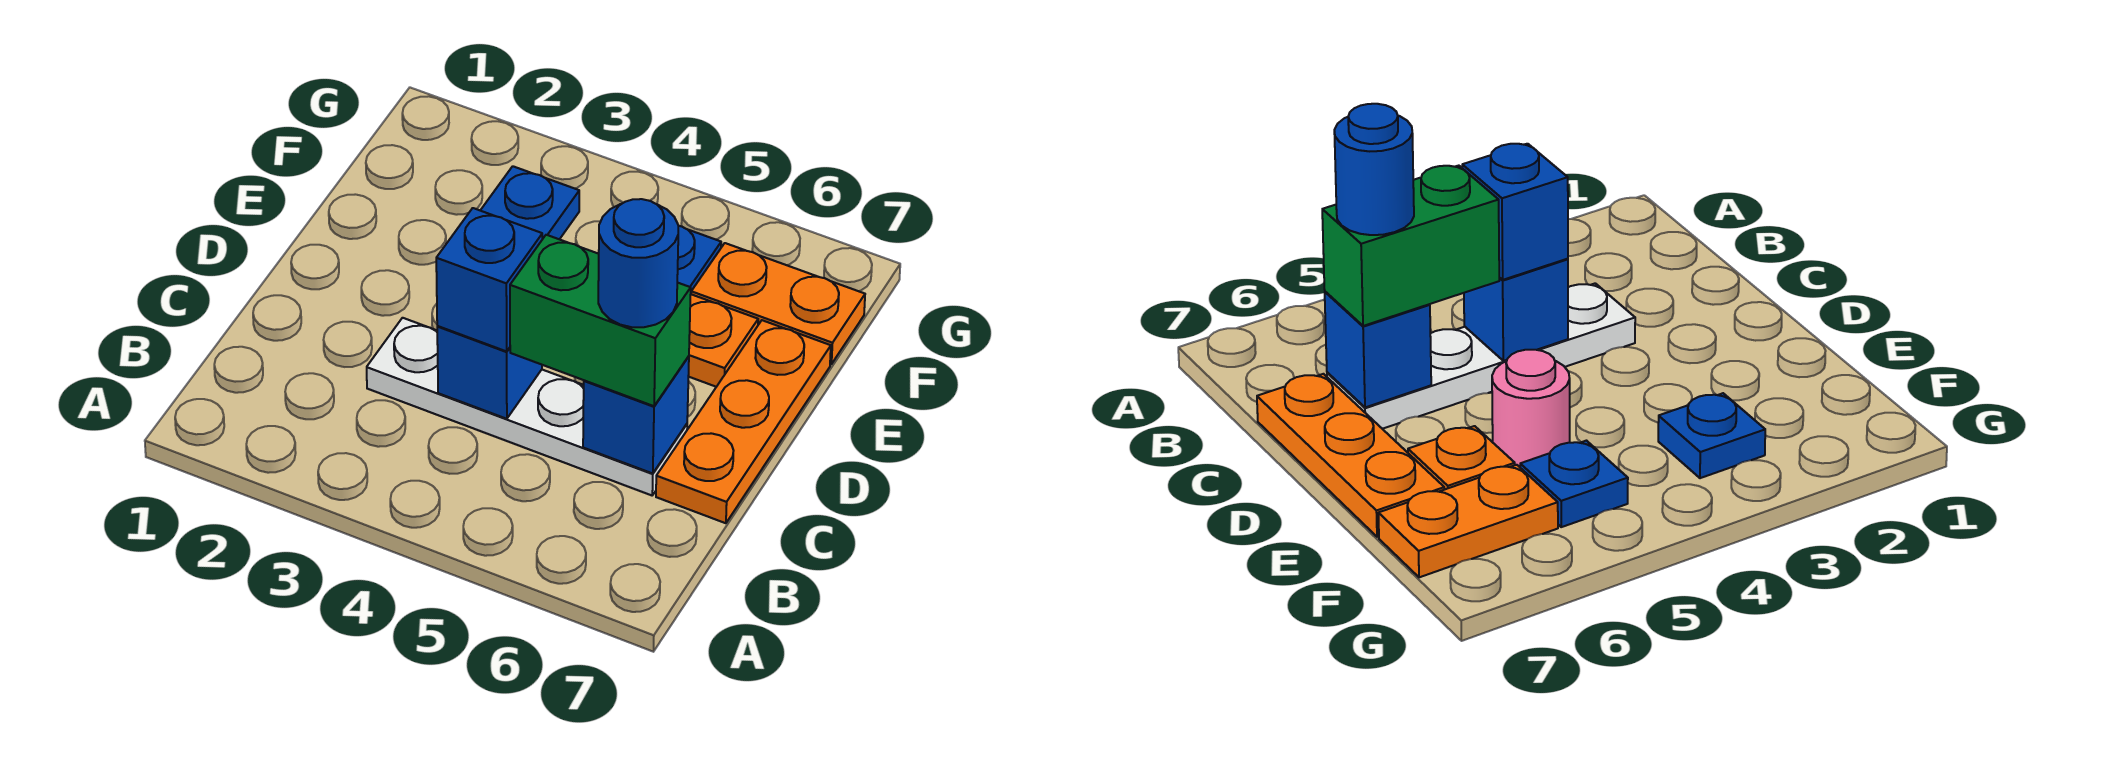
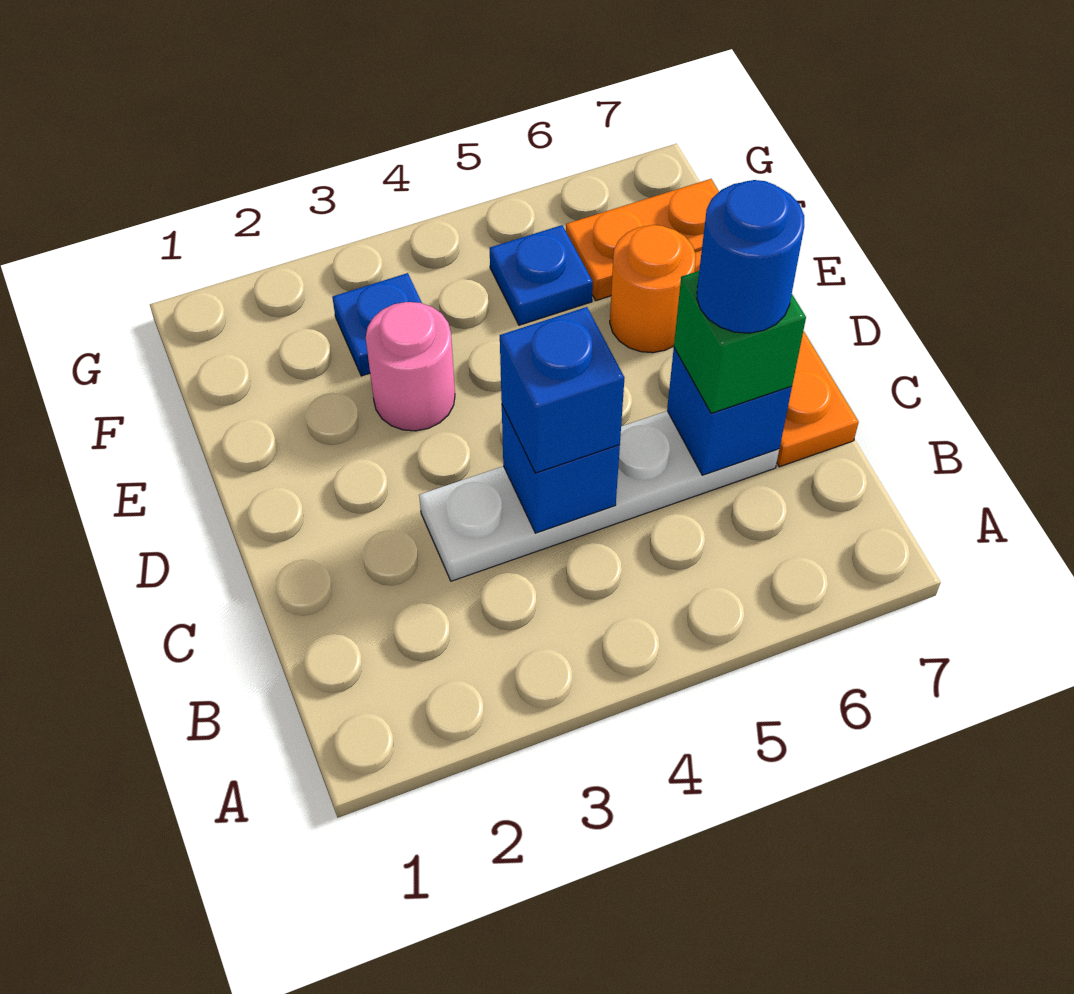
green brick C5:C6 level 3 -> green brick C6 level 3
pink round brick E5 level 1 -> pink round brick E3 level 1
orange plate E6 level 1 -> orange round brick E6 level 1

